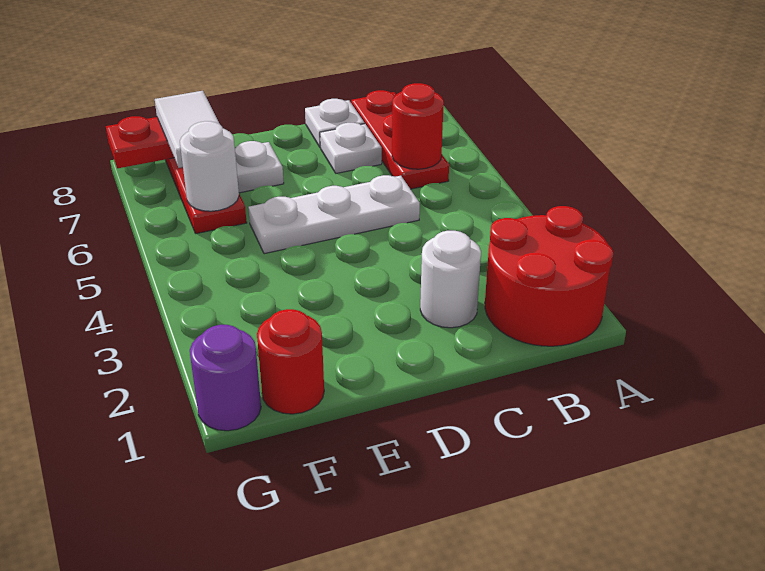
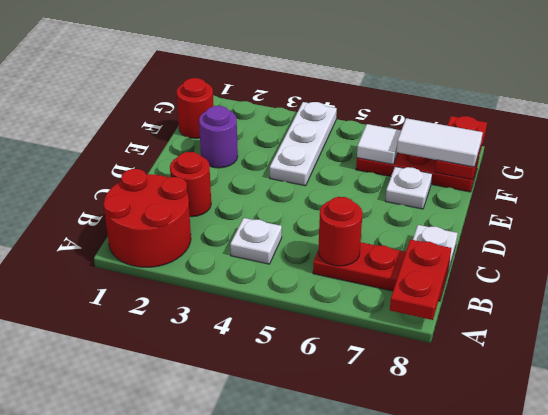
none -> red plate A8:B8 level 2
white round brick C2 level 1 -> red round brick C2 level 1
white plate C5:E5 level 1 -> white plate E4:G4 level 1
white plate C7 level 1 -> white plate B4 level 1
white round brick F6 level 2 -> white tile F6 level 2
purple round brick G1 level 1 -> purple round brick E2 level 1

